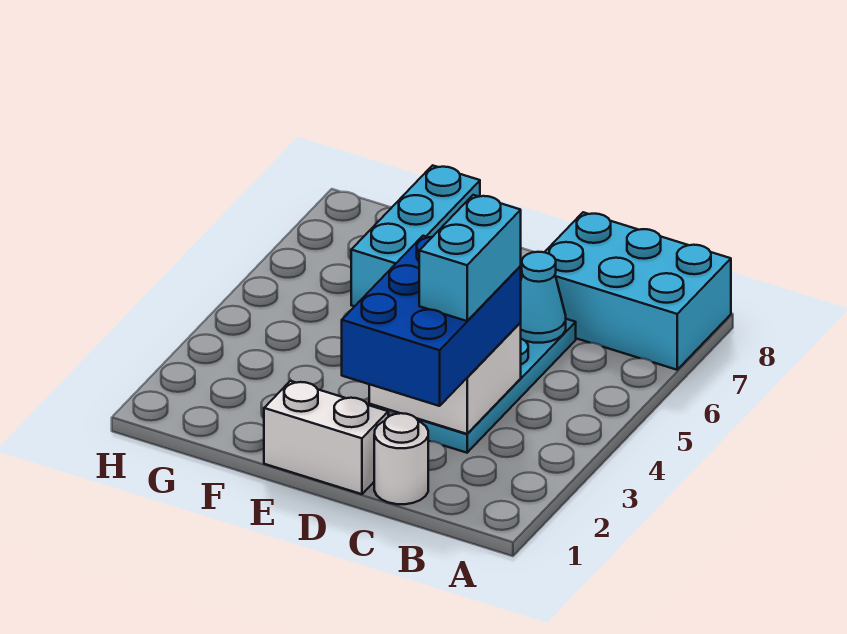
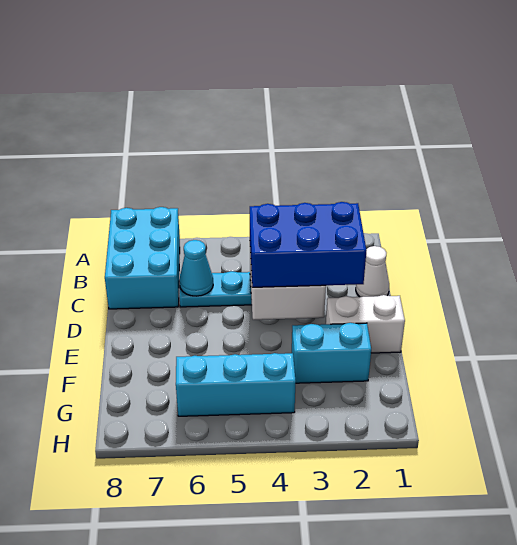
white round brick C1 level 1 -> white cone C1 level 1
cyan brick C3:C4 level 4 -> cyan brick F2:F3 level 1
white brick D1:E1 level 1 -> white brick E1:E2 level 1
cyan brick F6:F8 level 1 -> cyan brick G4:G6 level 1

